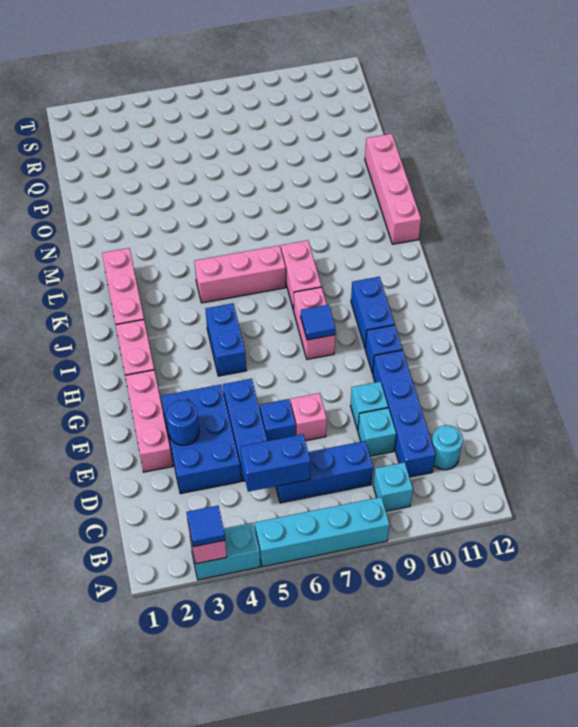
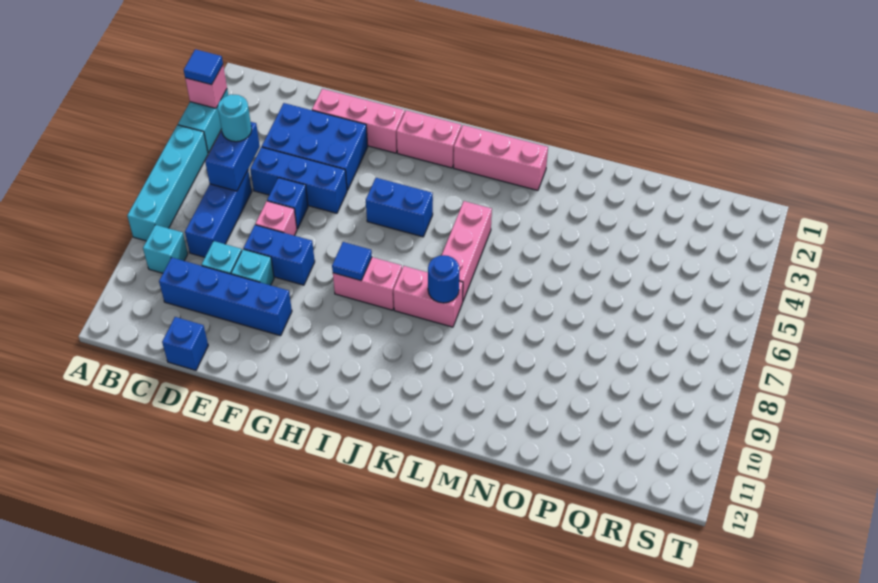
cyan round brick C11 level 1 -> cyan round brick C5 level 3
blue round brick E3 level 2 -> blue round brick K8 level 2
blue brick G10 level 1 -> blue brick D12 level 1
blue brick H10:I10 level 1 -> blue brick E8:F8 level 1
pink brick L12:O12 level 1 -> none

